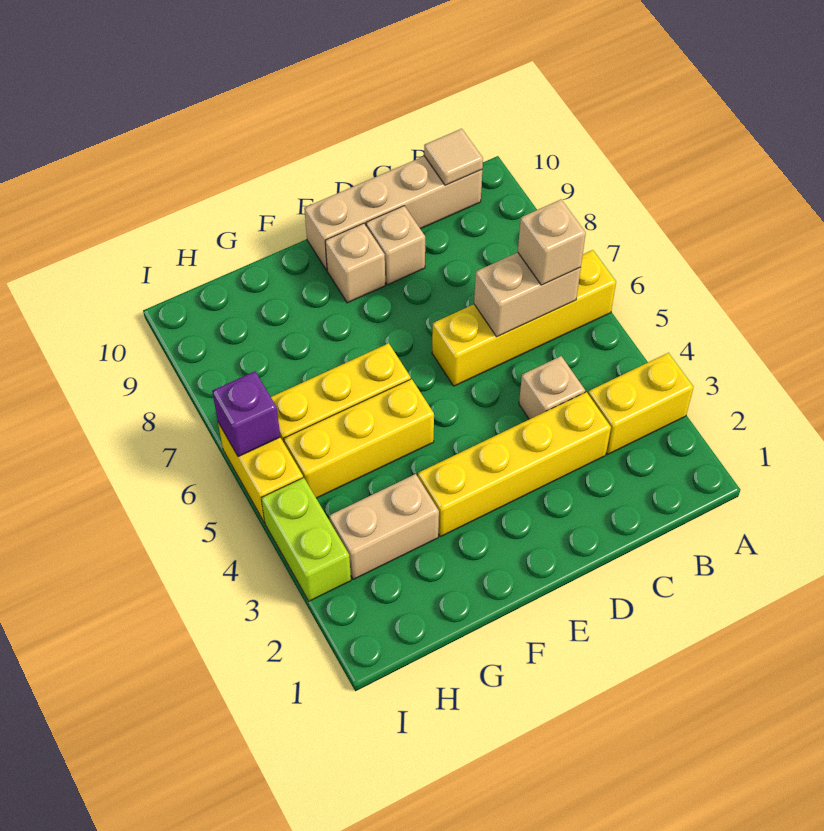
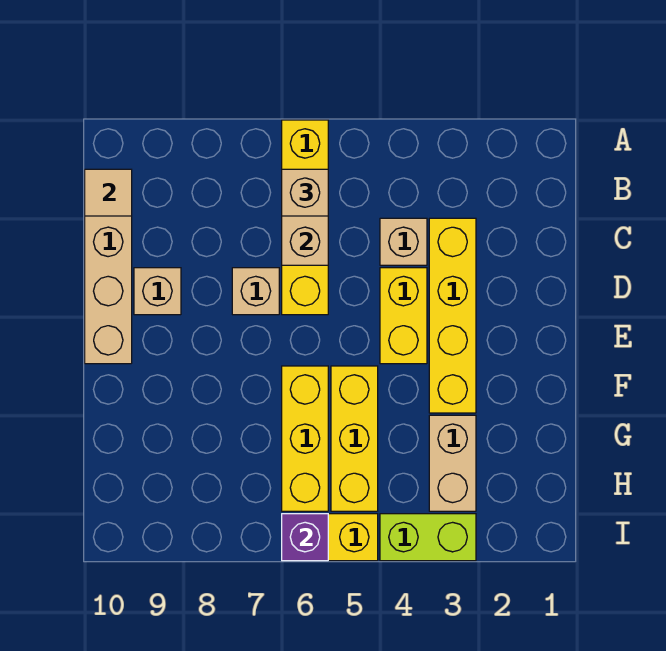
yellow brick A3:B3 level 1 -> yellow brick D4:E4 level 1
tan brick E9 level 1 -> tan brick D7 level 1

